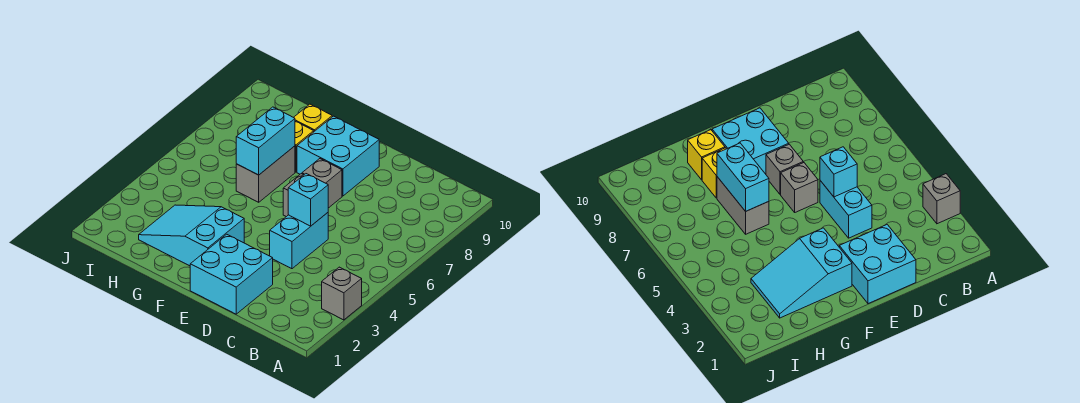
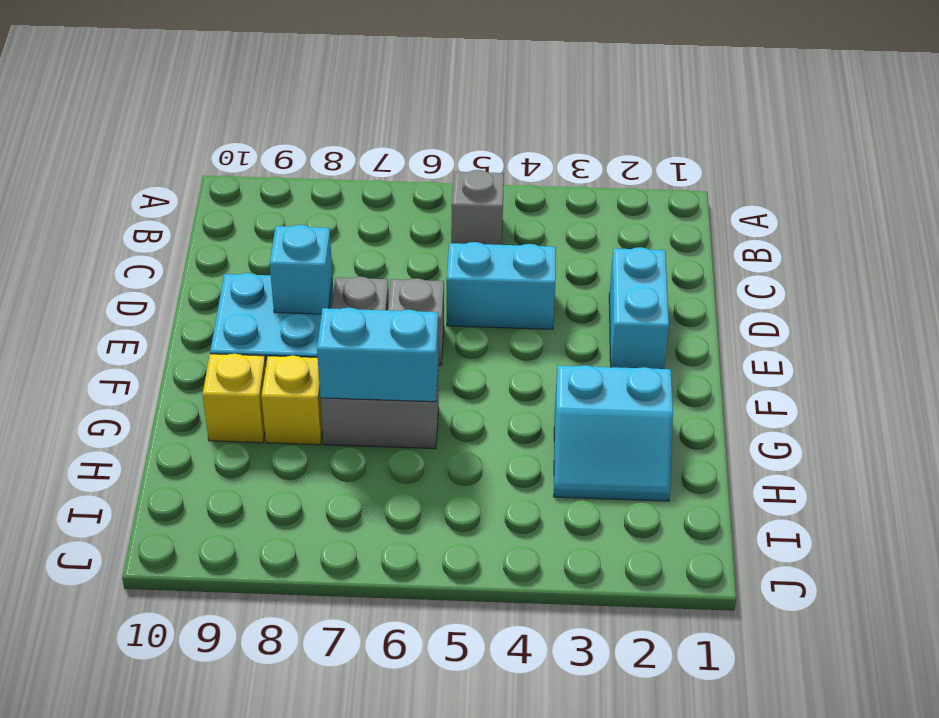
grey brick A3 level 1 -> grey brick B5 level 1
cyan brick D1:E2 level 1 -> cyan brick D2:E2 level 1
cyan brick D5 level 2 -> cyan brick E8 level 2
cyan slope F2:H3 level 1 top F -> cyan slope G2:H3 level 1 top G

